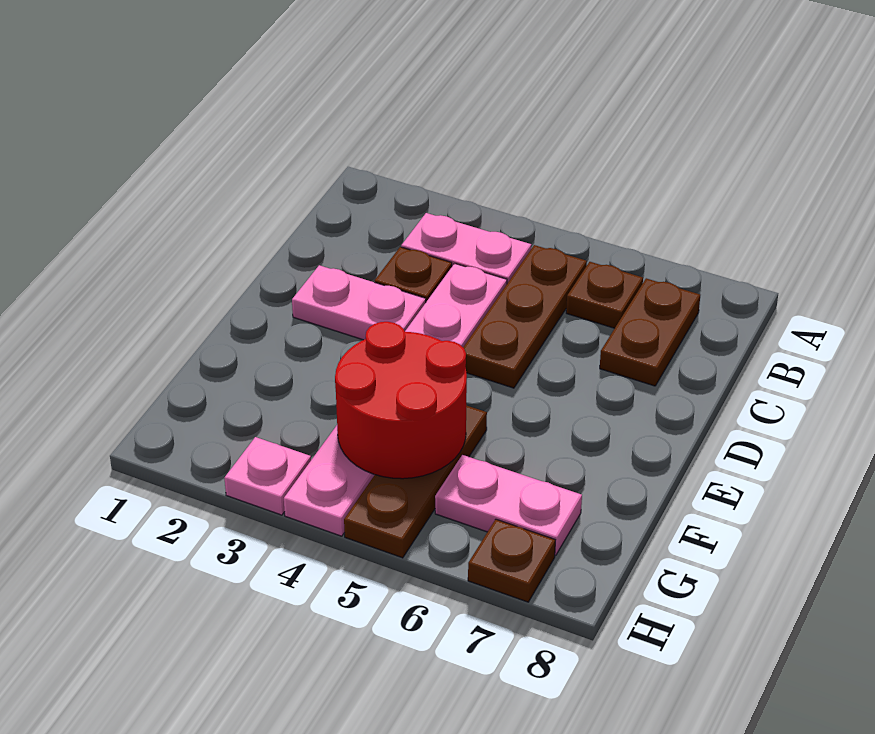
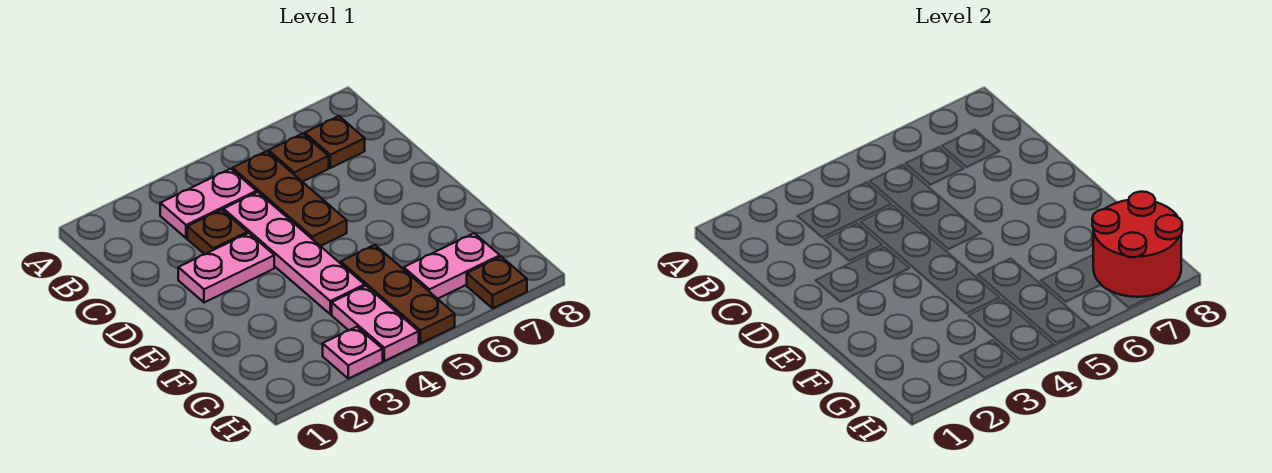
brown plate B7:C7 level 1 -> brown plate B7 level 1
red round brick F4:G5 level 2 -> red round brick G7:H8 level 2

